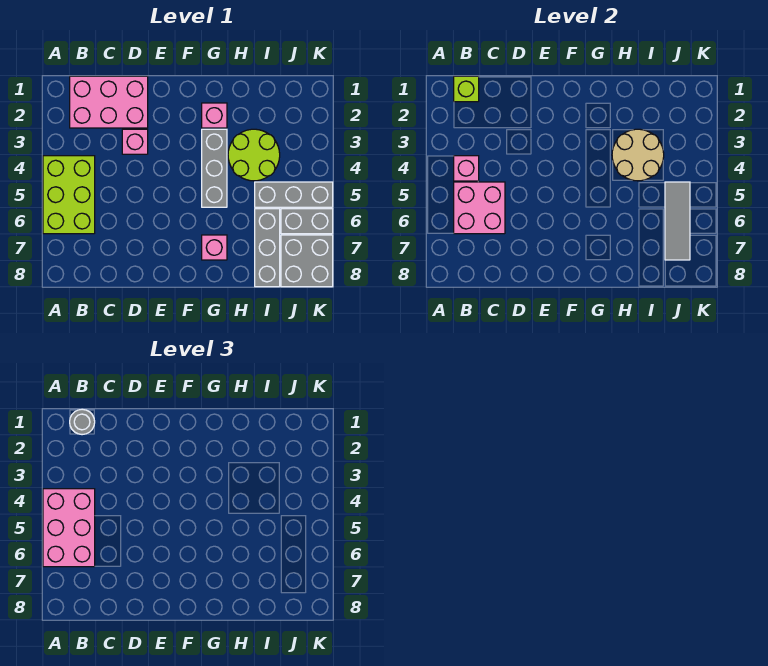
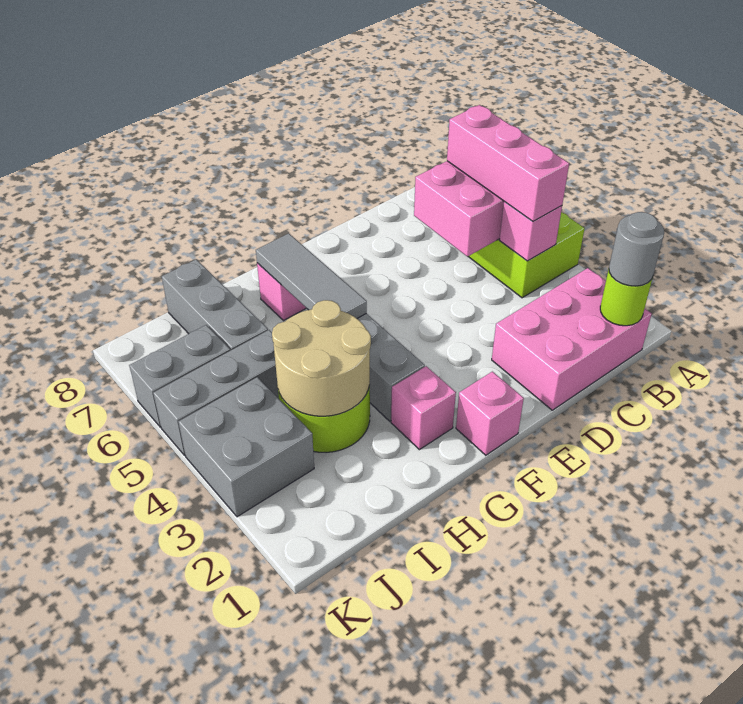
pink brick A4:B6 level 3 -> pink brick B4:B6 level 3
lime brick B1 level 2 -> lime round brick B1 level 2
pink brick D3 level 1 -> pink brick F1 level 1
grey tile J5:J7 level 2 -> grey tile G5:G7 level 2
grey brick J7:K8 level 1 -> grey brick J3:K4 level 1

